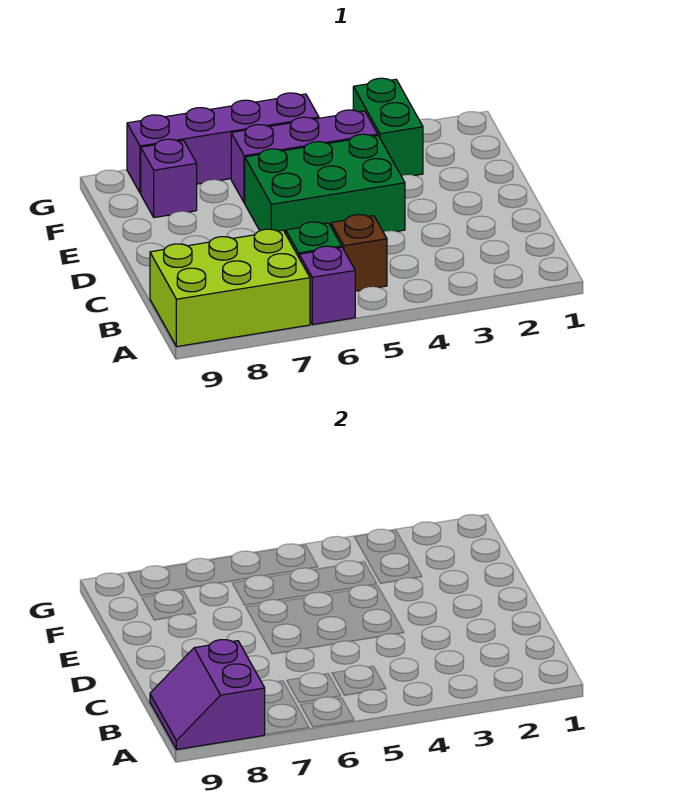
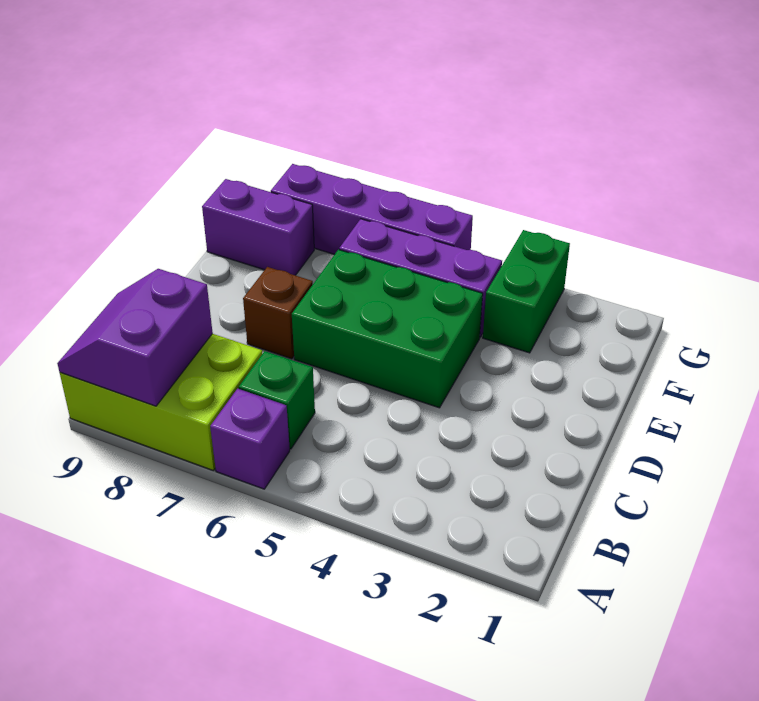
brown brick B5 level 1 -> brown brick D7 level 1
purple brick F8 level 1 -> purple brick F8:F9 level 1

